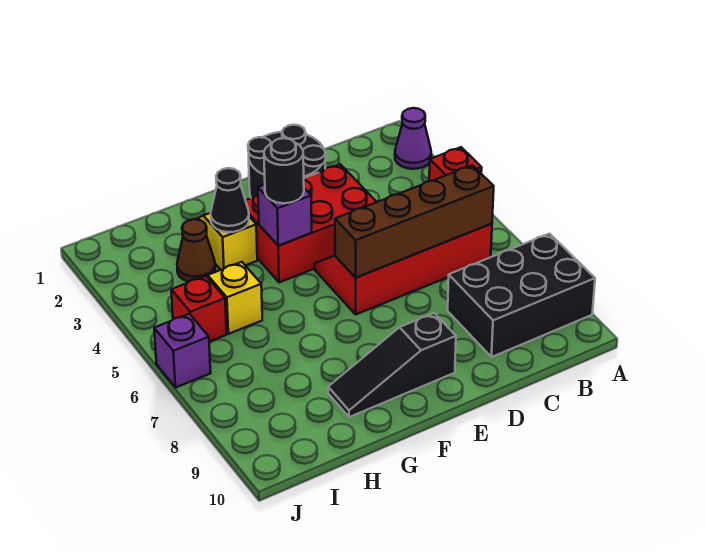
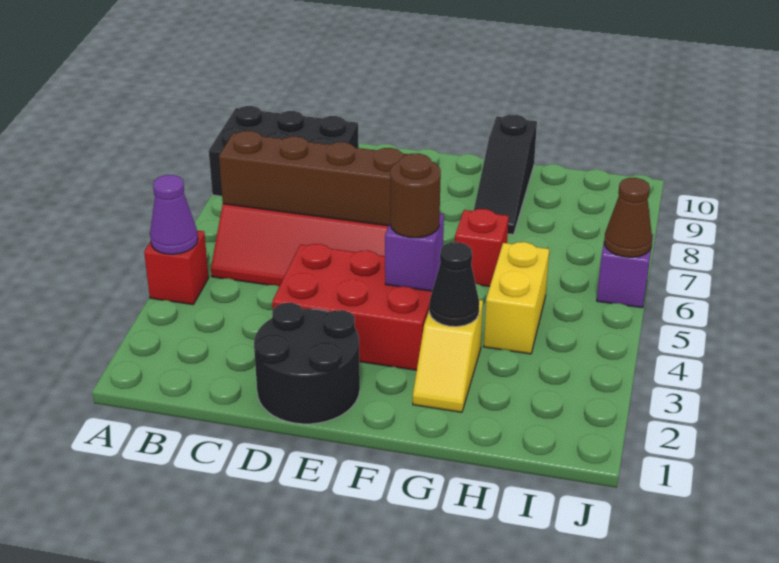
purple cone A2 level 1 -> purple cone A4 level 2
black slope E9:G9 level 1 top E -> black slope G8:G10 level 1 top 10
black round brick F4 level 3 -> brown round brick F4 level 3
brown cone H3 level 1 -> brown cone J6 level 2
yellow brick H5 level 1 -> yellow brick H4:H5 level 1
red brick I5 level 1 -> red brick G6 level 1

